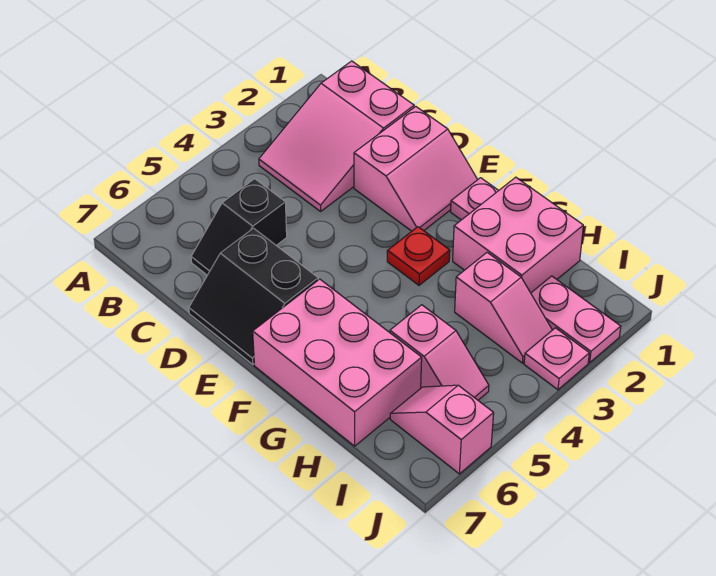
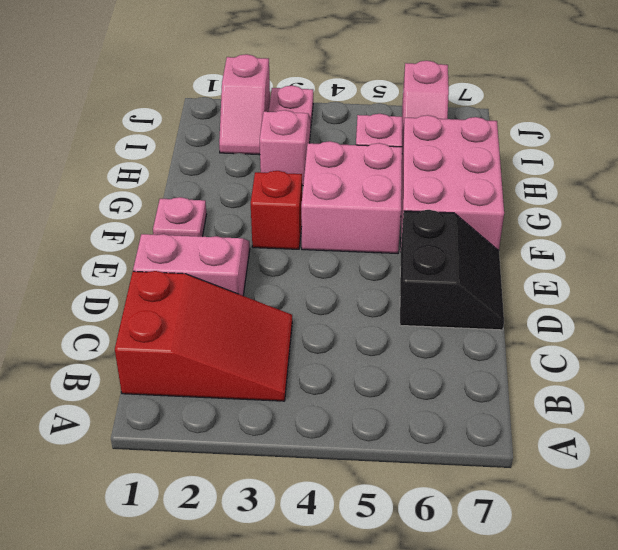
pink slope B1:C3 level 1 top 1 -> red slope B1:C3 level 1 top 1
black slope C5:C6 level 1 top 5 -> none
red plate F3 level 1 -> red brick F3 level 1
pink brick G1:H2 level 1 -> pink brick F4:G5 level 1
pink plate I2:J2 level 1 -> pink slope I2:J2 level 1 top J

